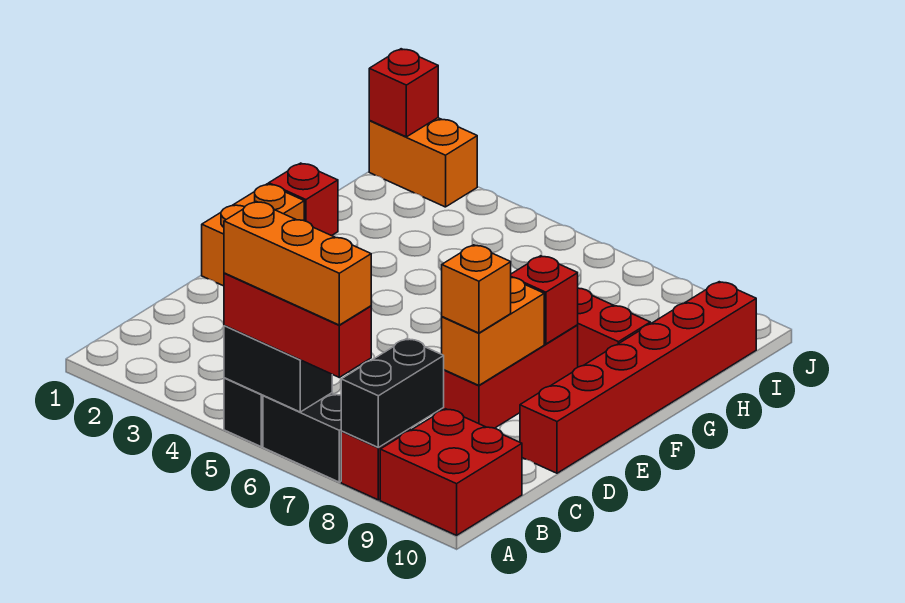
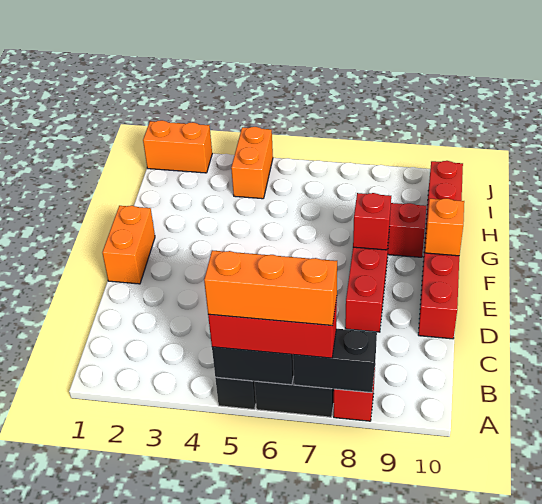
black brick A8:B8 level 2 -> black brick A7:A8 level 2
red brick A9:B10 level 1 -> none
orange brick D8:E8 level 2 -> orange brick I4:J4 level 1
orange brick D8 level 3 -> orange brick F10 level 2
red brick G1 level 1 -> none
red brick J1 level 2 -> none

